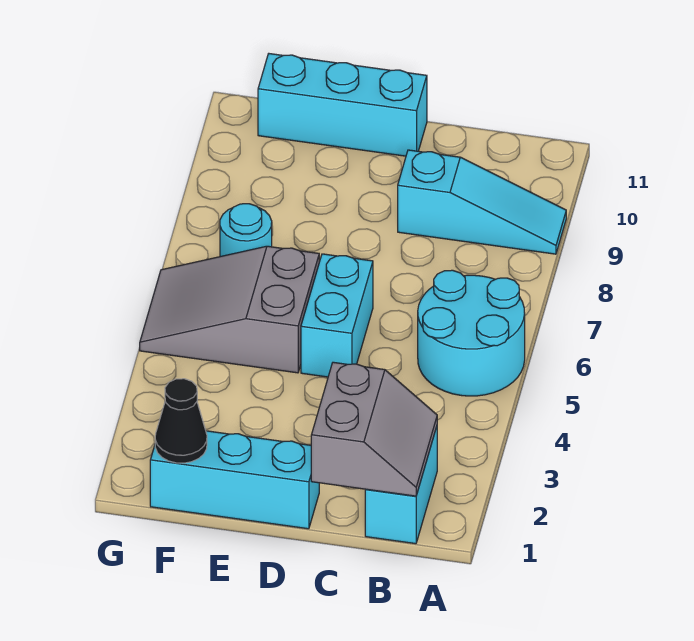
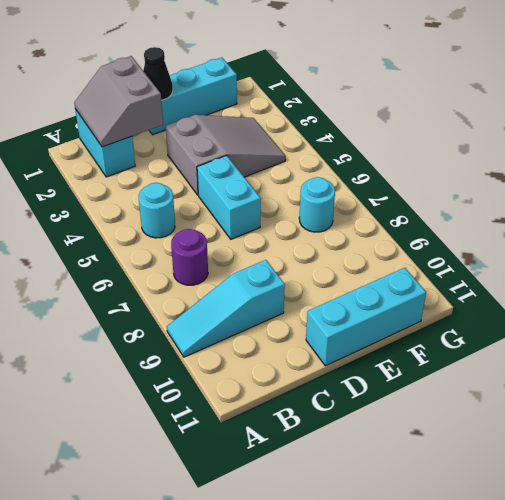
cyan round brick A5:B6 level 1 -> cyan round brick B5 level 1
none -> purple round brick B7 level 1
grey slope E5:G6 level 1 top E -> grey slope D3:F4 level 1 top D
black cone F1 level 2 -> black cone D1 level 2

